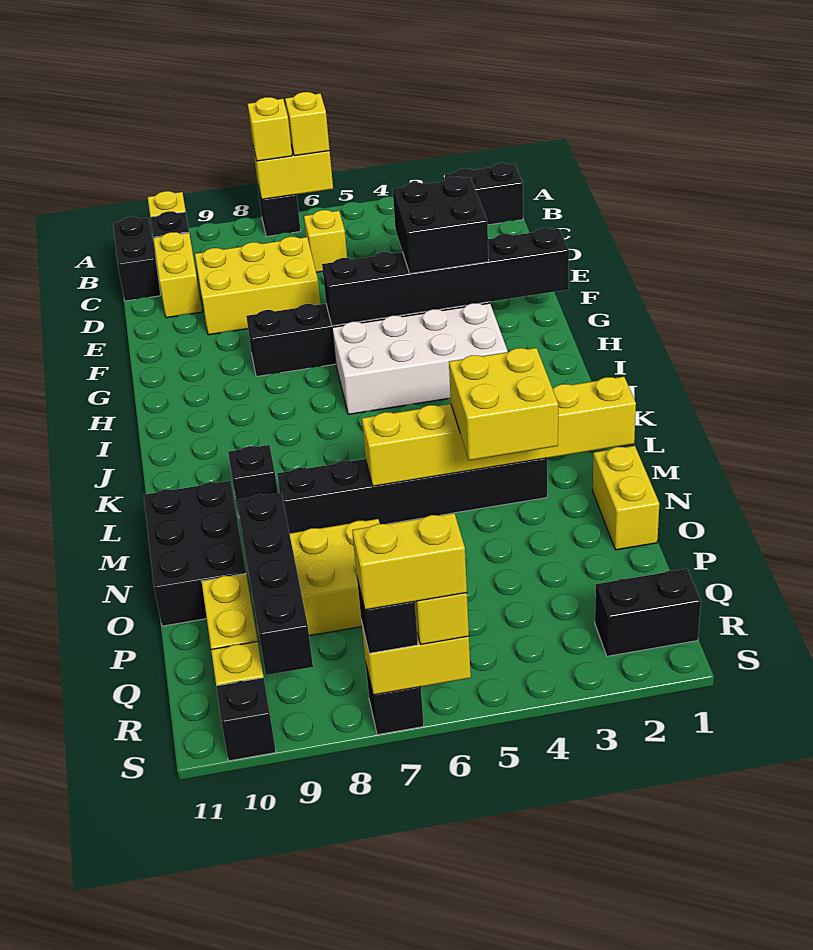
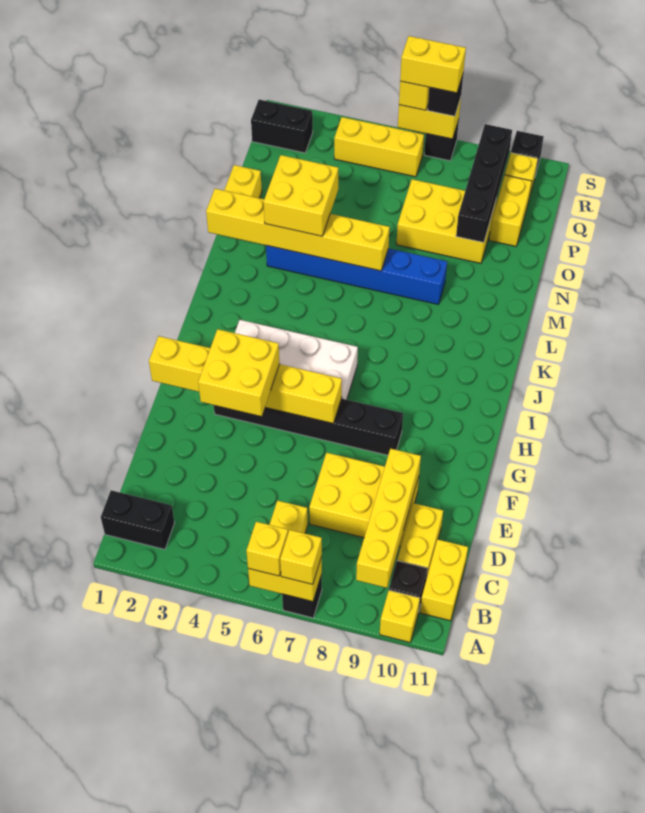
none -> yellow brick B9:E9 level 2
black brick B11:C11 level 1 -> yellow brick B11:C11 level 1
black brick F3:G4 level 3 -> yellow brick F3:G4 level 3
black brick G1:G6 level 2 -> yellow brick G1:G6 level 2
black brick L9 level 1 -> none
black brick M3:M8 level 1 -> blue brick M3:M8 level 1
black brick M10:O11 level 1 -> none
none -> yellow brick R4:R6 level 1

